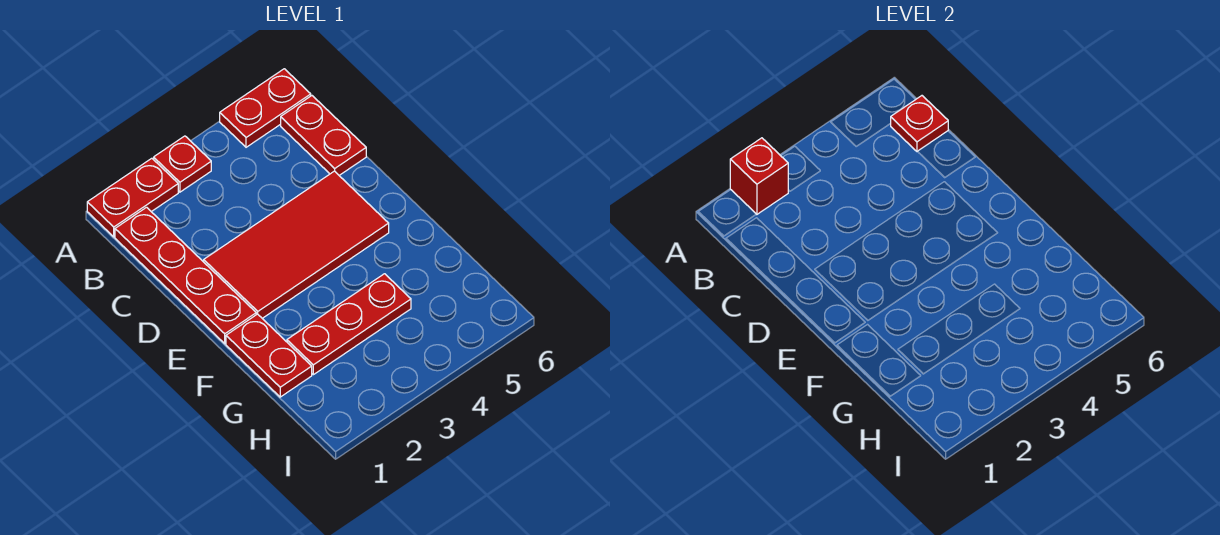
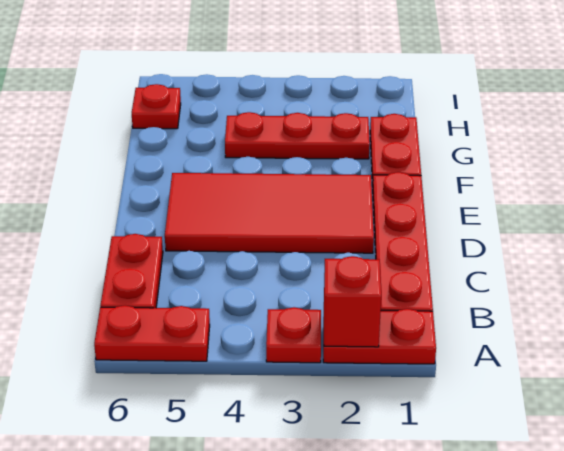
red plate B6 level 2 -> red plate H6 level 1

